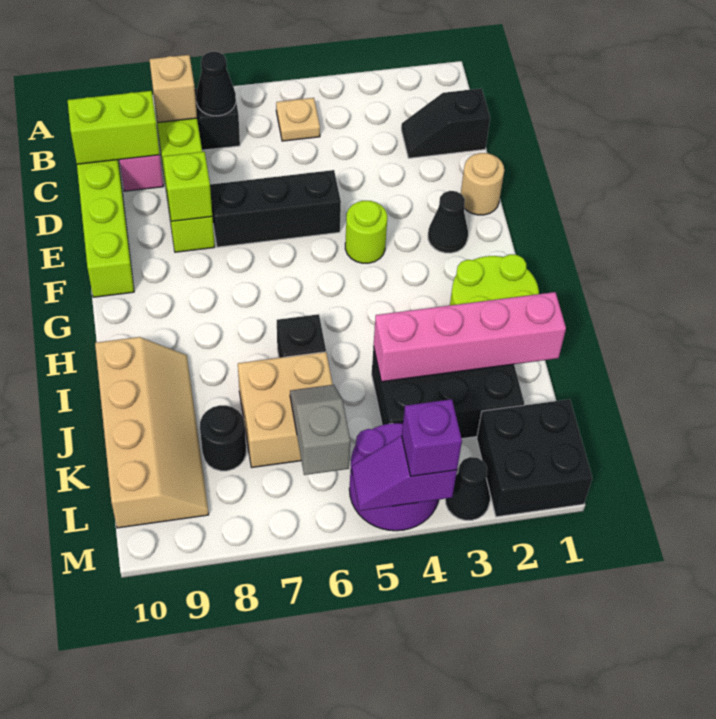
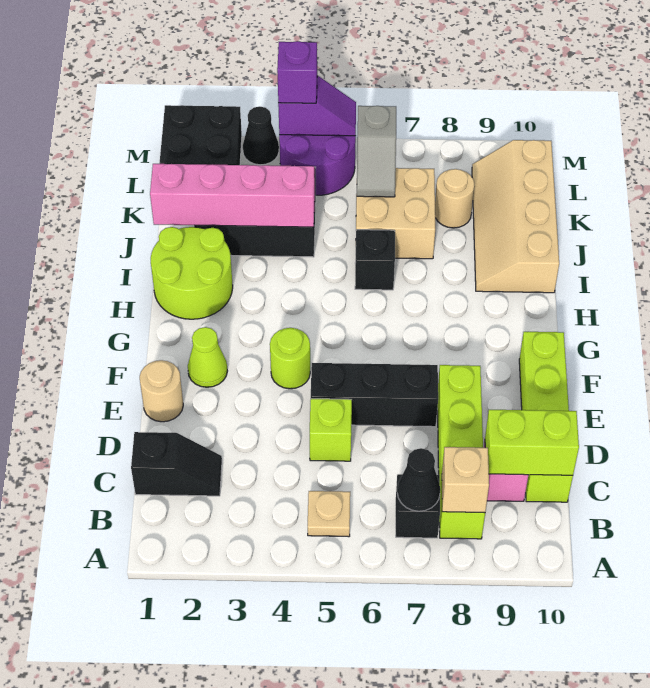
lime brick E8 level 2 -> lime brick D5 level 1
black cone F2 level 1 -> lime cone F2 level 1
black round brick K8 level 1 -> tan round brick K8 level 1

